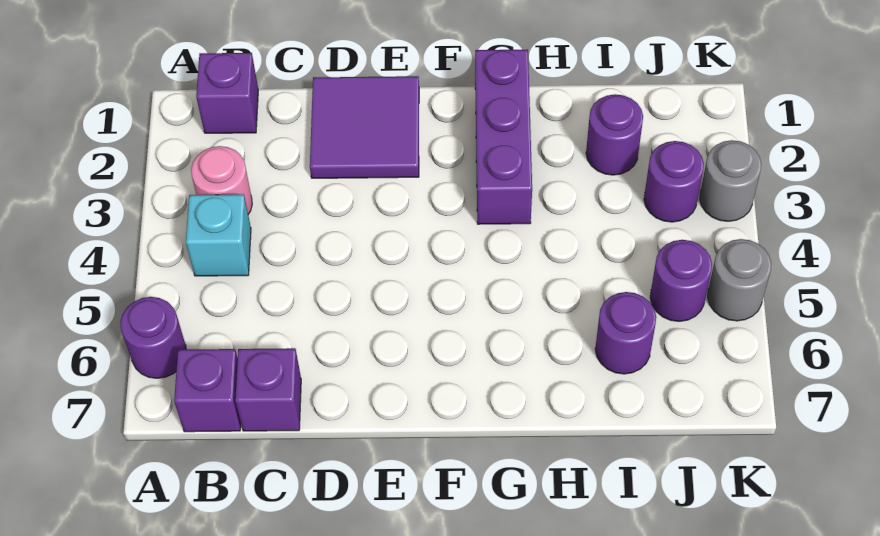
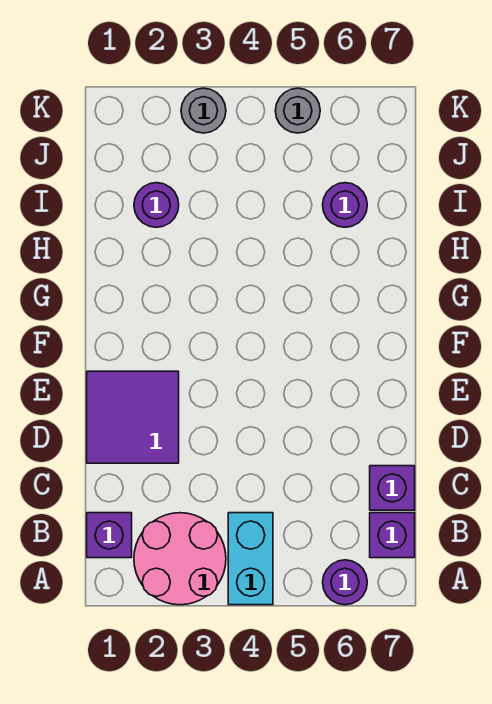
pink round brick B3 level 1 -> pink round brick A2:B3 level 1
cyan brick B4 level 1 -> cyan brick A4:B4 level 1
purple brick G1:G3 level 1 -> none
purple round brick J3 level 1 -> none
purple round brick J5 level 1 -> none

